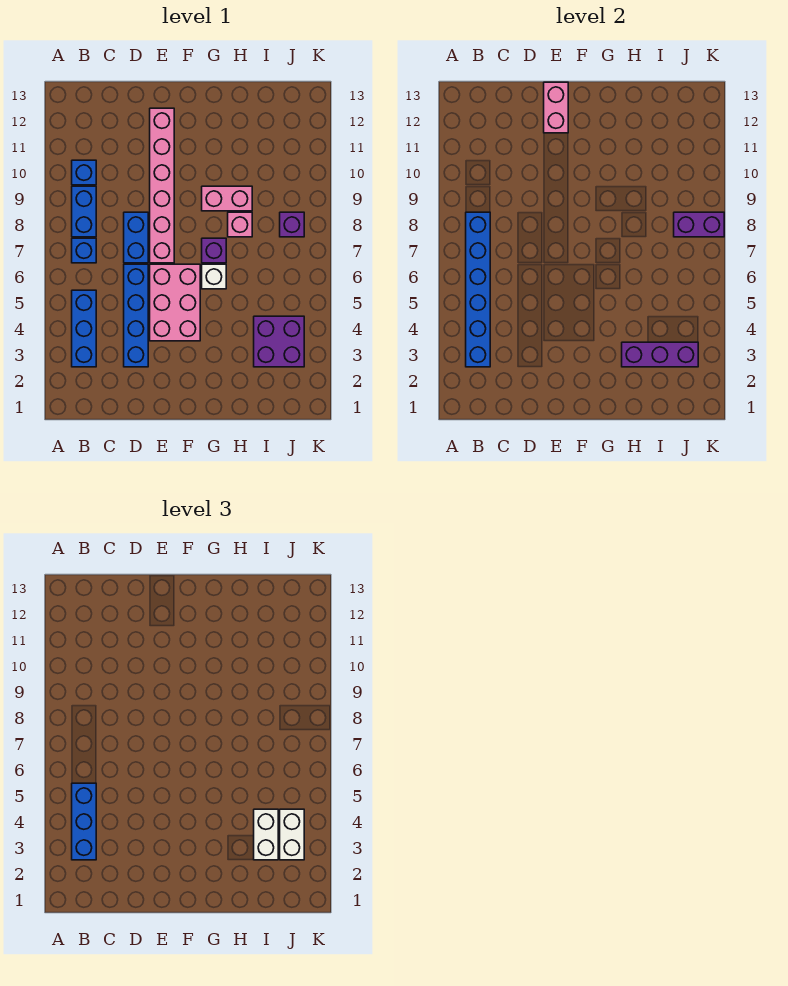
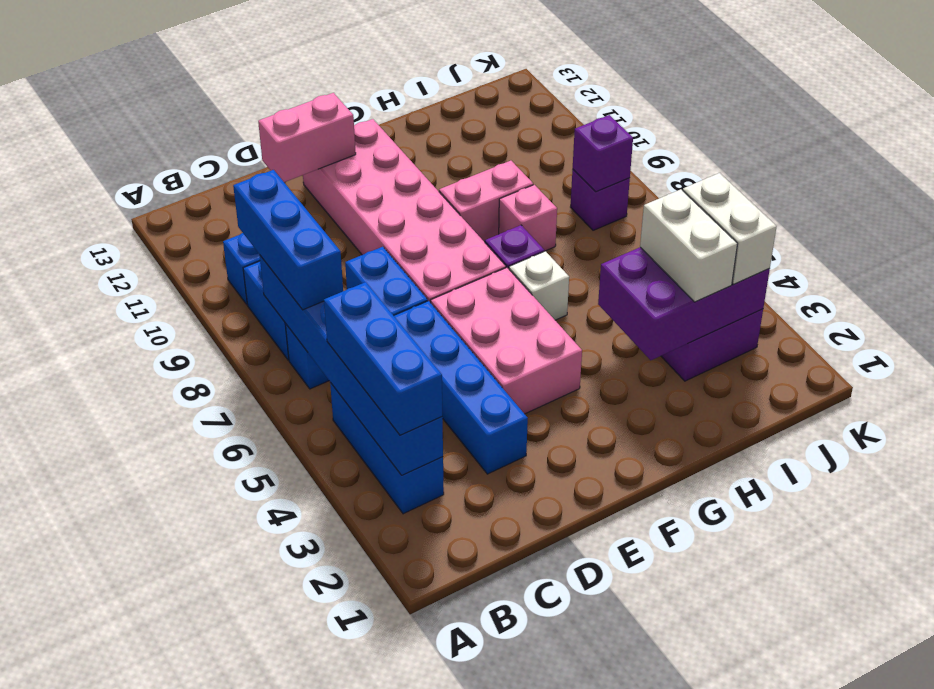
none -> blue brick B7:B9 level 3
pink brick E7:E12 level 1 -> pink brick E7:F12 level 1
pink brick E12:E13 level 2 -> pink brick D12:E12 level 2
purple brick H3:J3 level 2 -> purple brick H3:J4 level 2
purple brick J8:K8 level 2 -> purple brick J8 level 2

